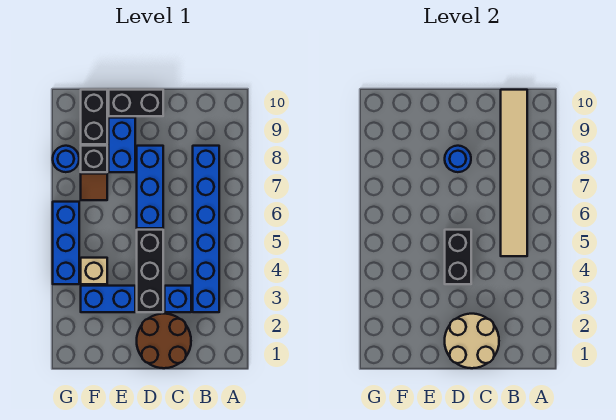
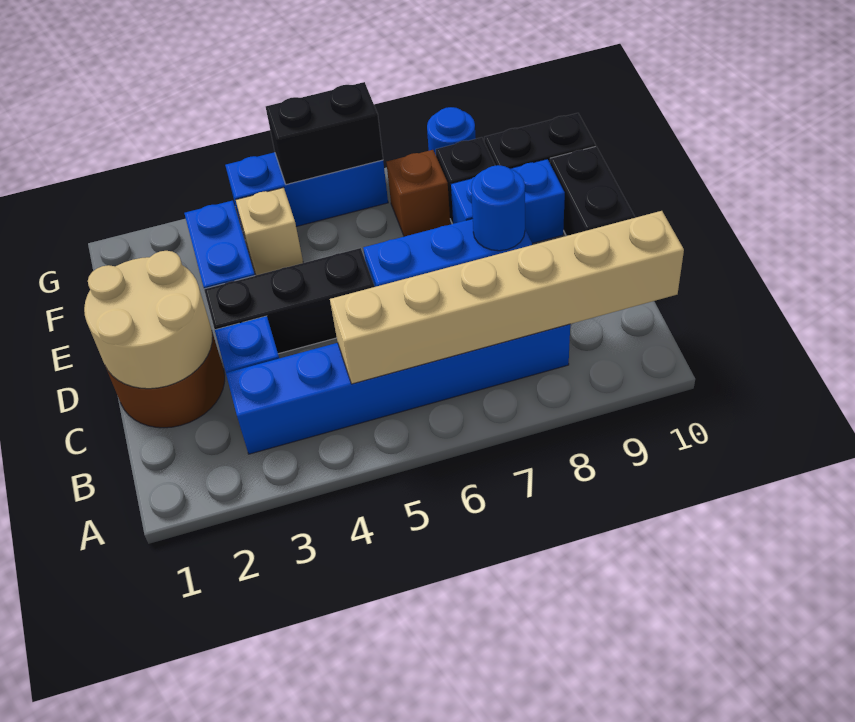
tan tile B5:B10 level 2 -> tan brick B5:B10 level 2
black brick D4:D5 level 2 -> black brick G5:G6 level 2
brown tile F7 level 1 -> brown brick F7 level 1

